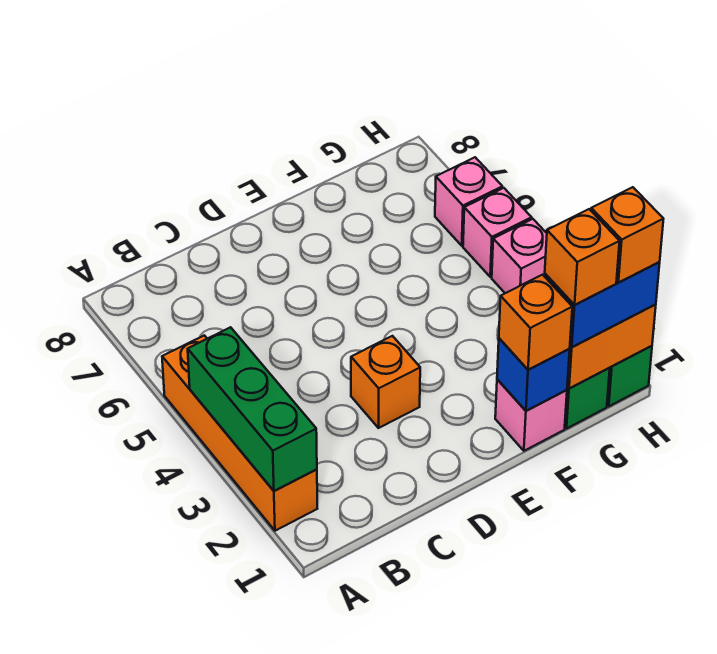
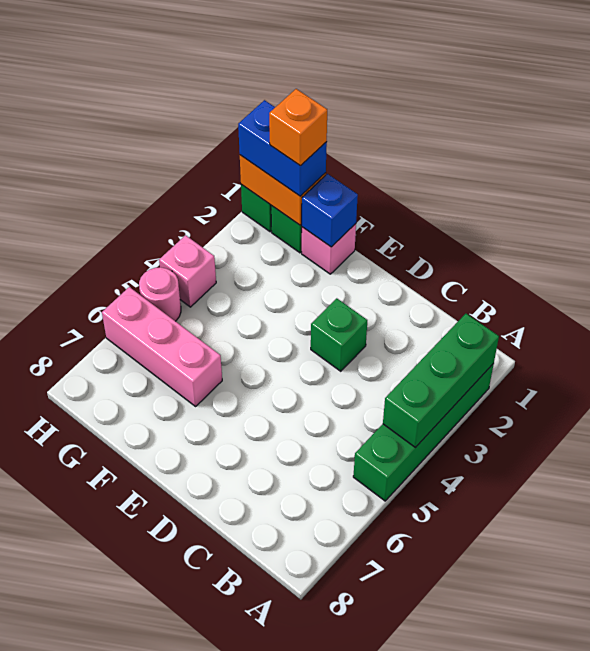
orange brick A2:A5 level 1 -> green brick A2:A5 level 1
orange brick D3 level 1 -> green brick D3 level 1
orange brick F1 level 3 -> none
orange brick H1 level 4 -> none
pink brick H5 level 1 -> pink round brick H5 level 1
pink brick H6 level 1 -> pink brick F6:H6 level 1

